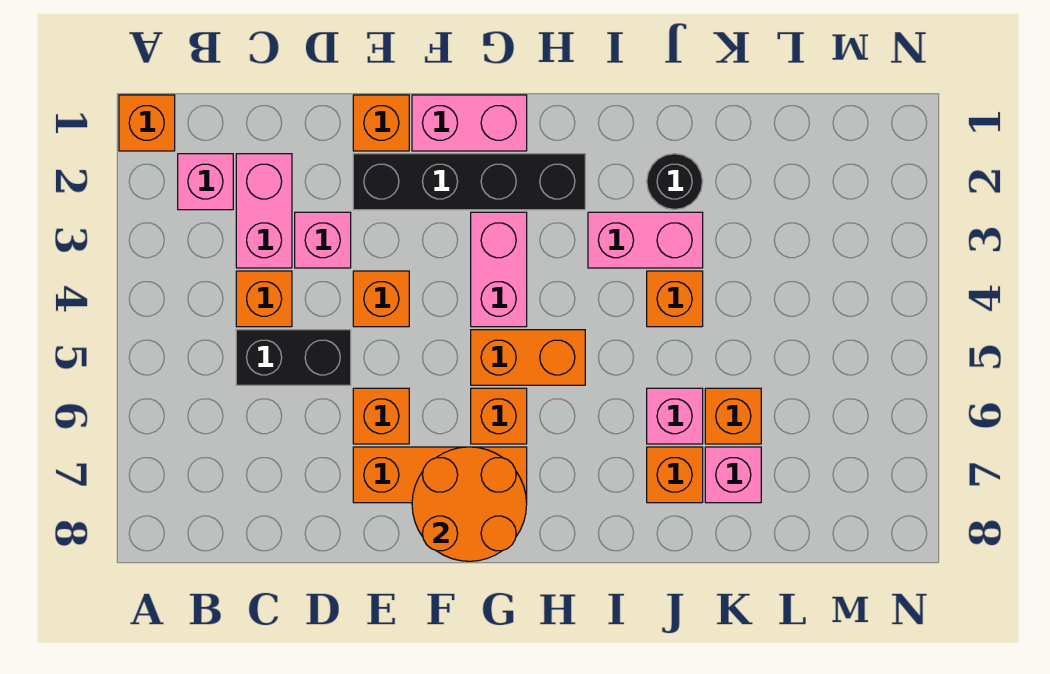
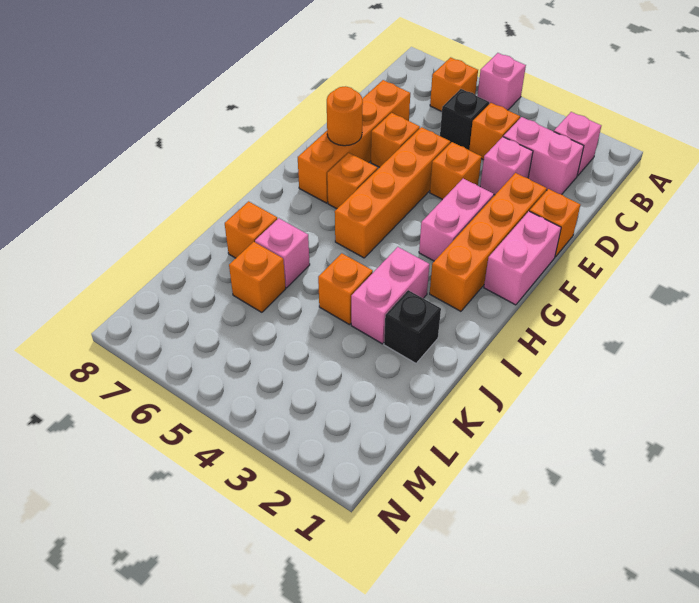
orange brick A1 level 1 -> orange brick B6 level 1
black brick C5:D5 level 1 -> black brick C5 level 1
black brick E2:H2 level 1 -> orange brick E2:H2 level 1
orange brick E7:G7 level 1 -> orange brick D7:G7 level 1
orange round brick F7:G8 level 2 -> orange round brick F7 level 2
pink brick G3:G4 level 1 -> pink brick F3:G3 level 1
orange brick G5:H5 level 1 -> orange brick E5:H5 level 1
black round brick J2 level 1 -> black brick J2 level 1
pink brick K7 level 1 -> pink brick A5 level 1

